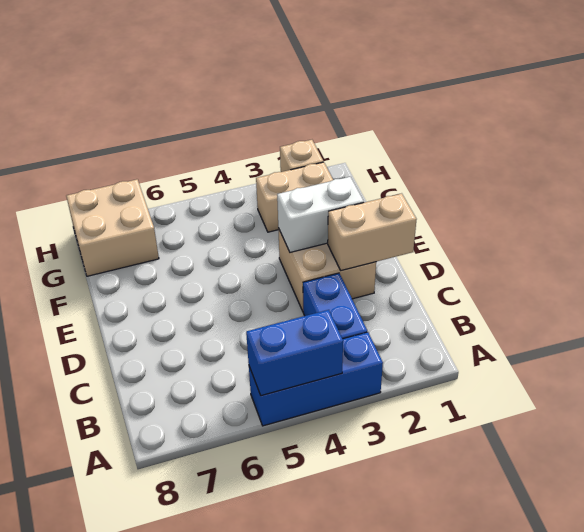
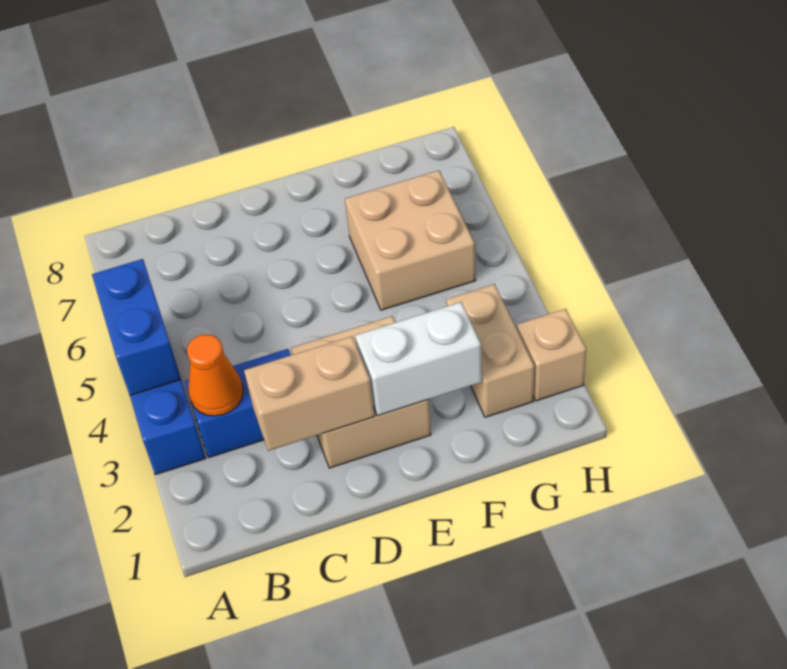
none -> orange cone B3 level 2
tan brick D1:D2 level 2 -> tan brick C2:D2 level 2
white brick E2:E3 level 2 -> white brick E2:F2 level 2
tan brick G7:H8 level 1 -> tan brick F5:G6 level 1

